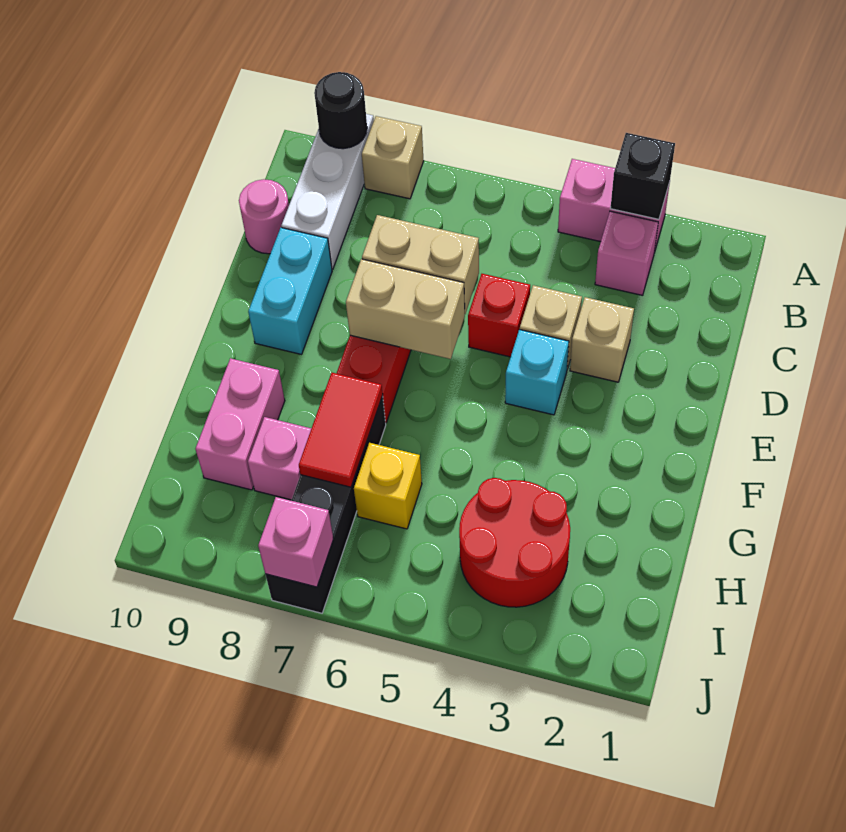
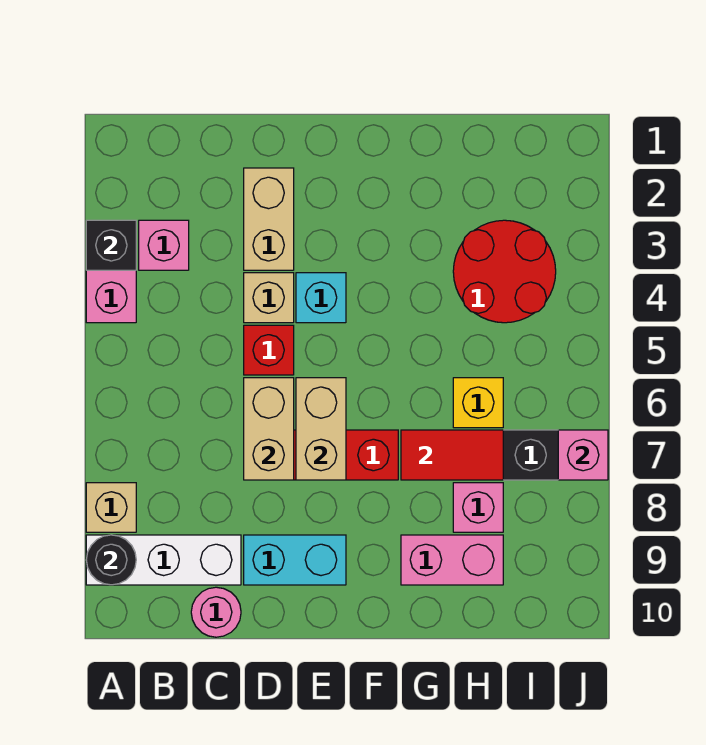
tan brick D3 level 1 -> tan brick D2:D3 level 1

